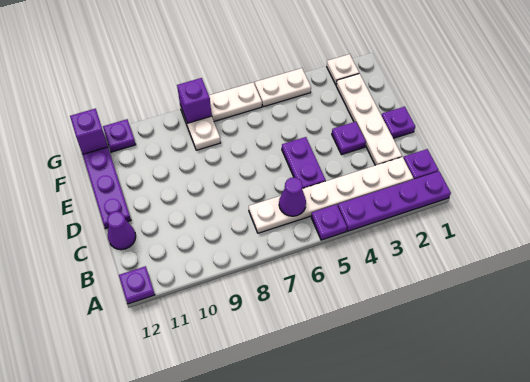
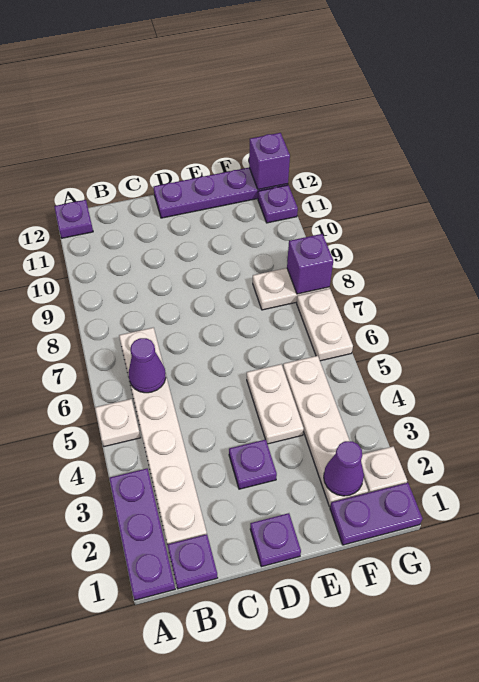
purple plate A1:A4 level 1 -> purple plate A1:A3 level 1
purple plate A5 level 1 -> white plate A5 level 1
white plate C2:F2 level 1 -> white plate F2:F5 level 1
purple plate C5:D5 level 1 -> purple plate F1:G1 level 1
purple cone C12 level 1 -> purple cone F2 level 2
white plate G4:G5 level 1 -> white plate E4:E5 level 1

